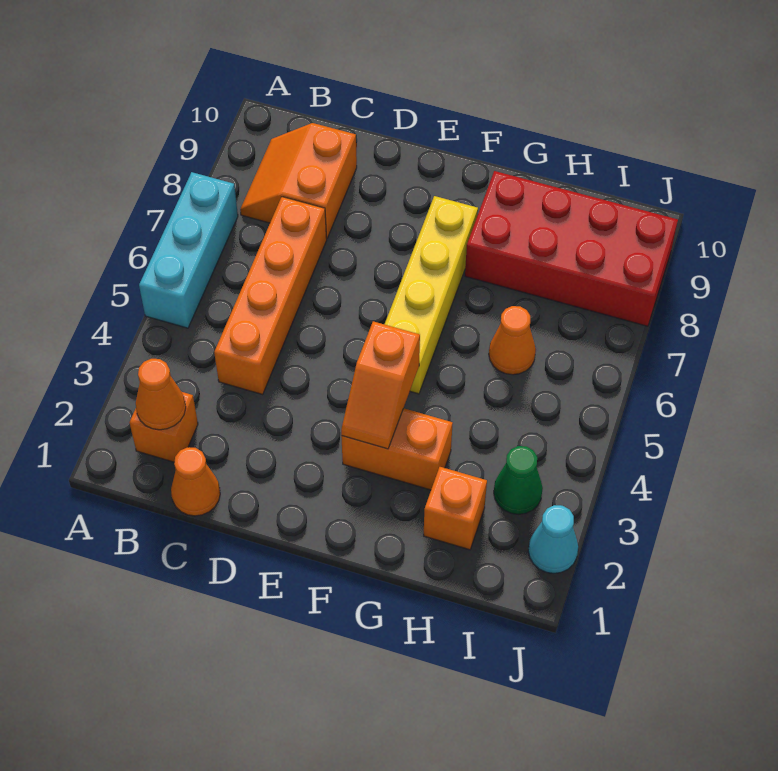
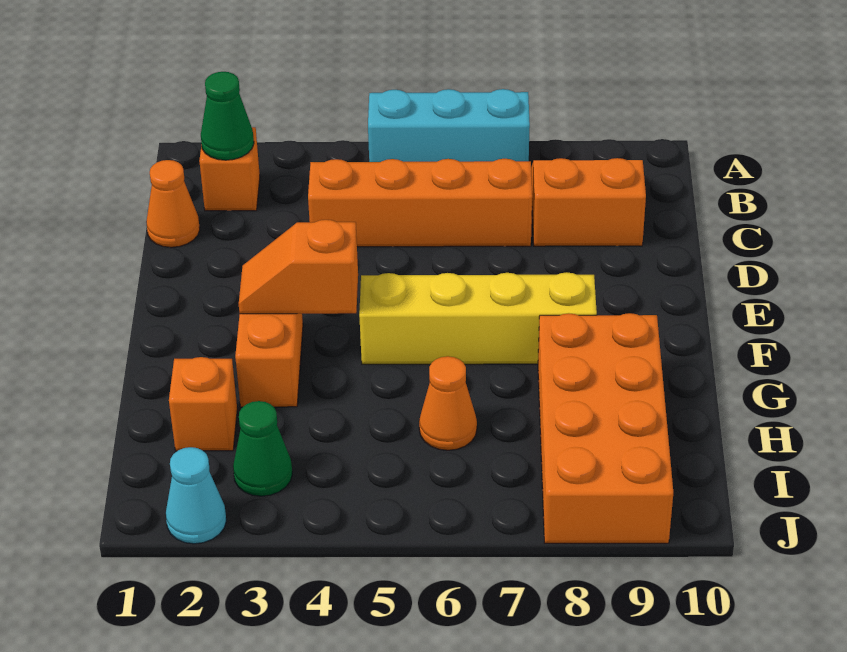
orange cone B2 level 2 -> green cone B2 level 2
red brick G8:J9 level 1 -> orange brick G8:J9 level 1

